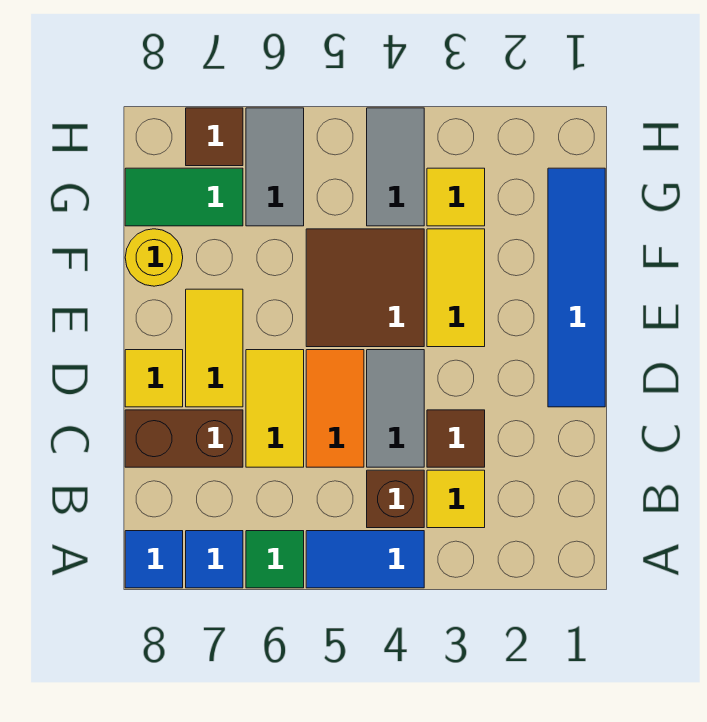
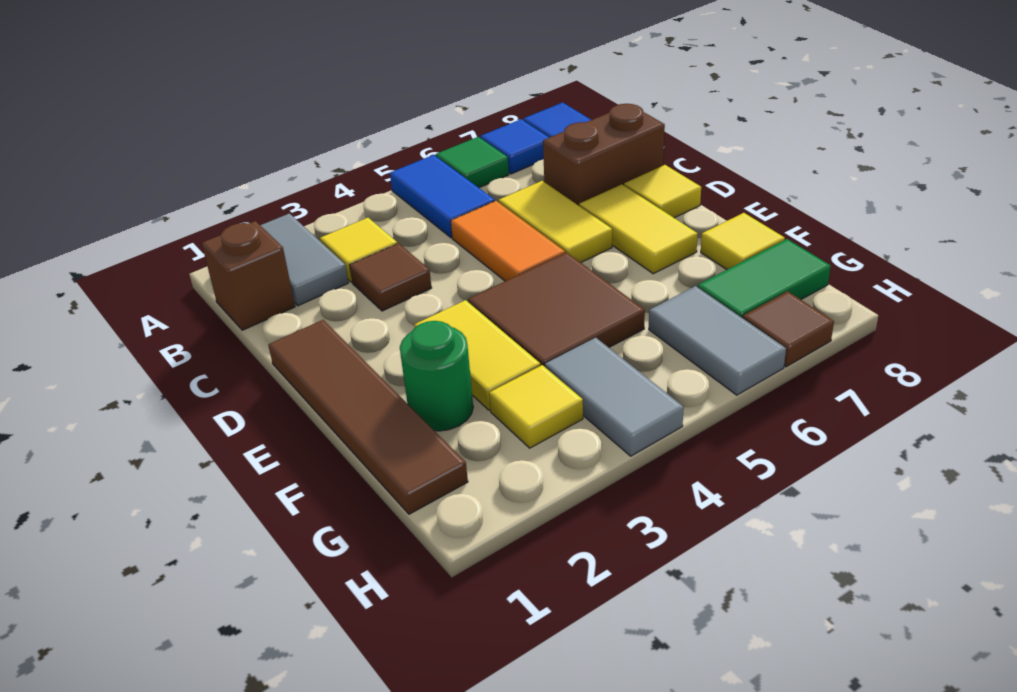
blue tile A4:A5 level 1 -> blue tile A5:B5 level 1
brown brick B4 level 1 -> brown brick B1 level 1
grey tile C4:D4 level 1 -> grey tile A2:B2 level 1
blue tile D1:G1 level 1 -> brown tile D1:G1 level 1
none -> green round brick F2 level 1
yellow round brick F8 level 1 -> yellow tile F8 level 1

